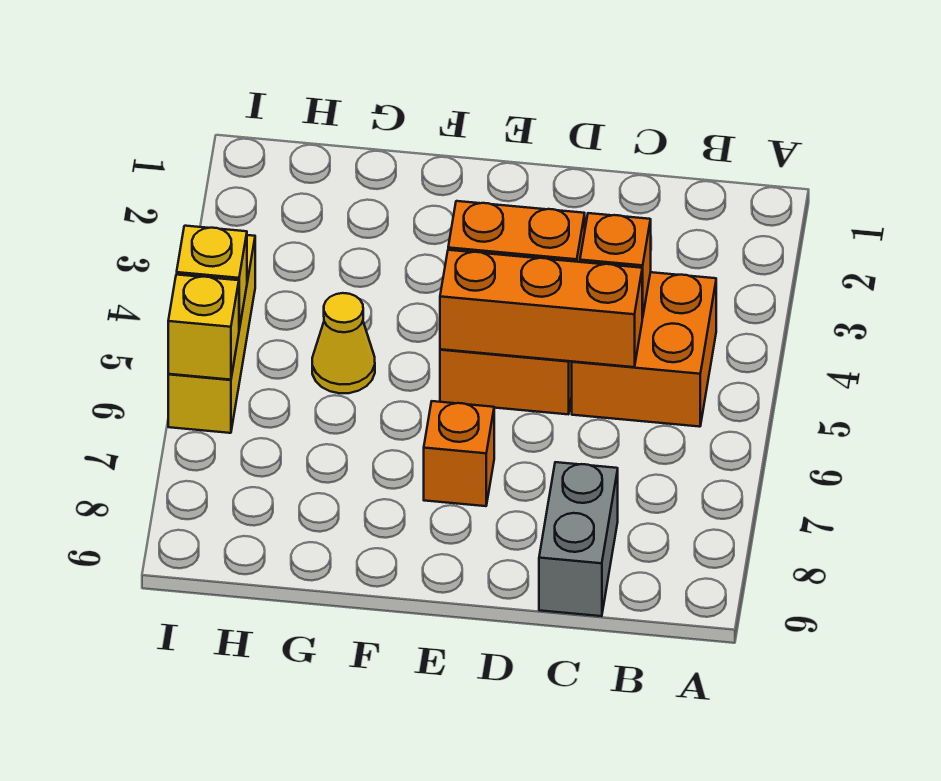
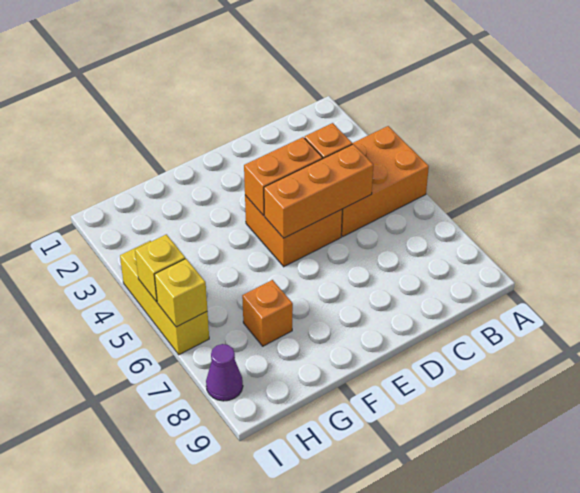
orange brick B4:C5 level 1 -> orange brick A4:C5 level 1
grey brick C8:C9 level 1 -> none
orange brick E7 level 1 -> orange brick G7 level 1
yellow cone G5 level 1 -> none
none -> purple cone I8 level 1

